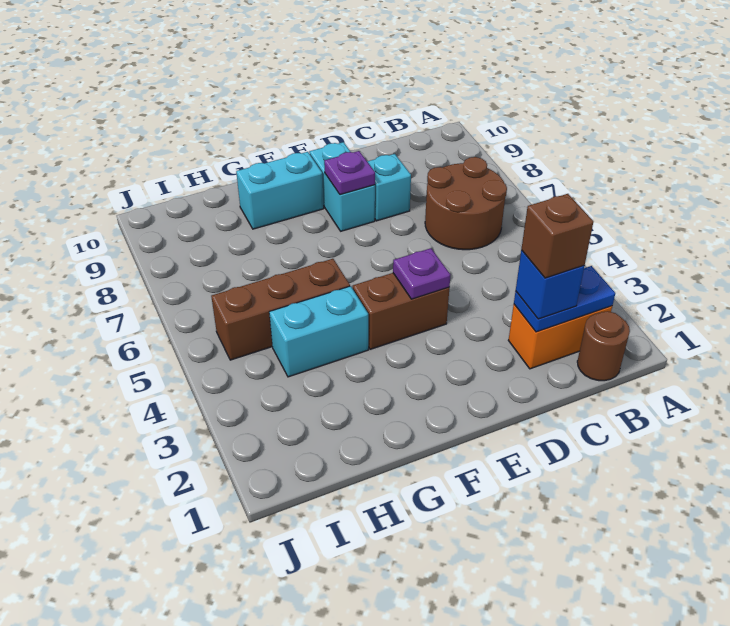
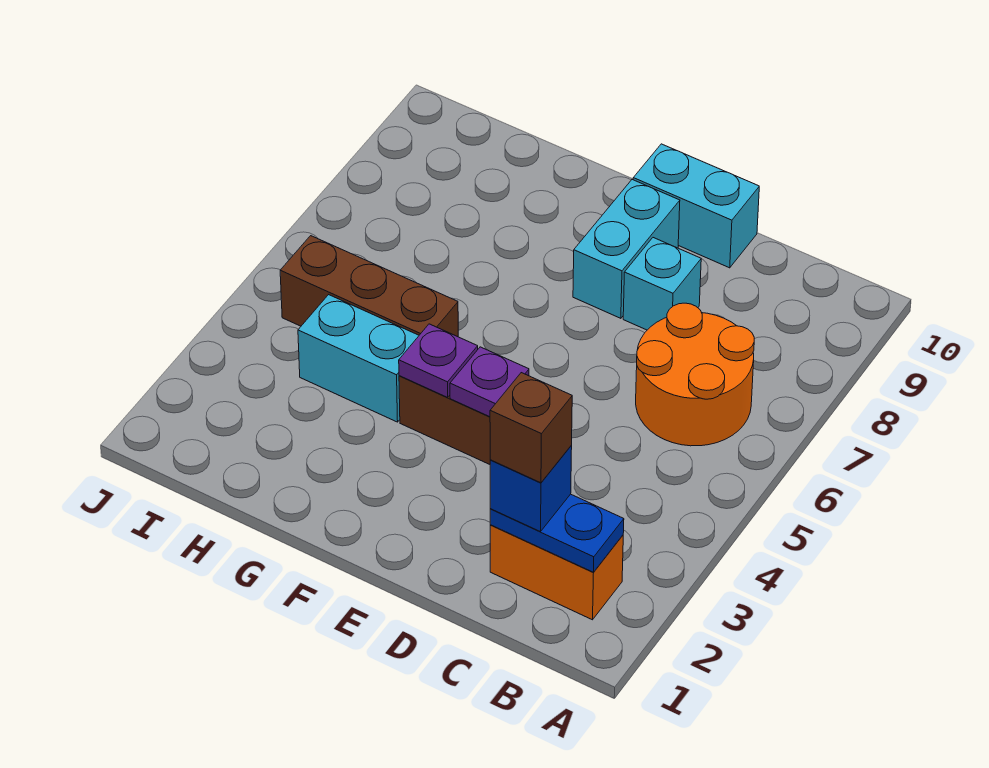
brown round brick B1 level 1 -> none
brown round brick B6:C7 level 1 -> orange round brick B6:C7 level 1
purple plate E8 level 2 -> purple plate F4 level 2
cyan brick F9:G9 level 1 -> cyan brick D10:E10 level 1

